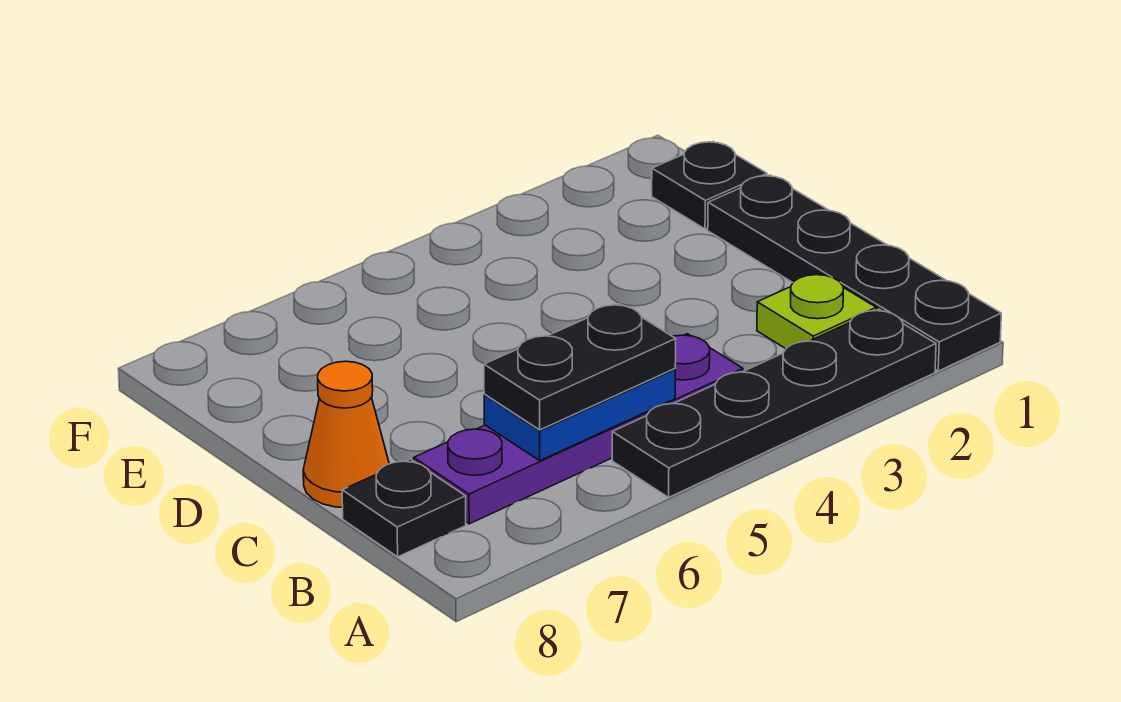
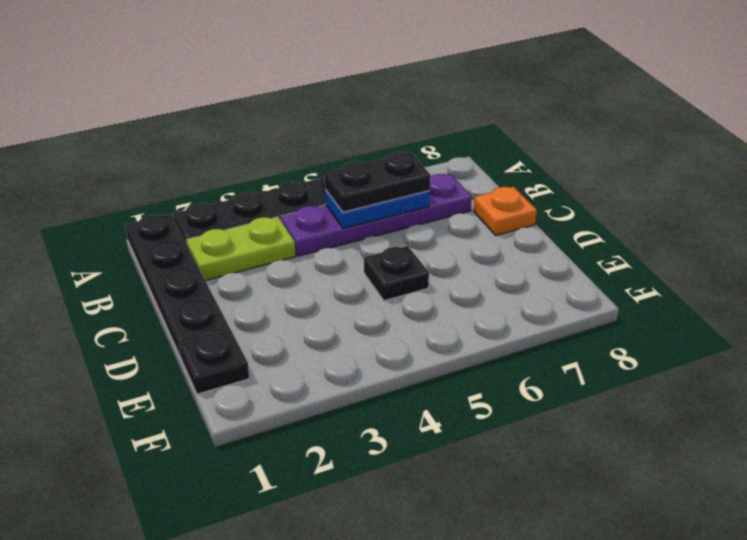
lime plate B2 level 1 -> lime plate B2:B3 level 1
black plate B8 level 1 -> black plate D5 level 1
orange cone C8 level 1 -> orange plate C8 level 1

